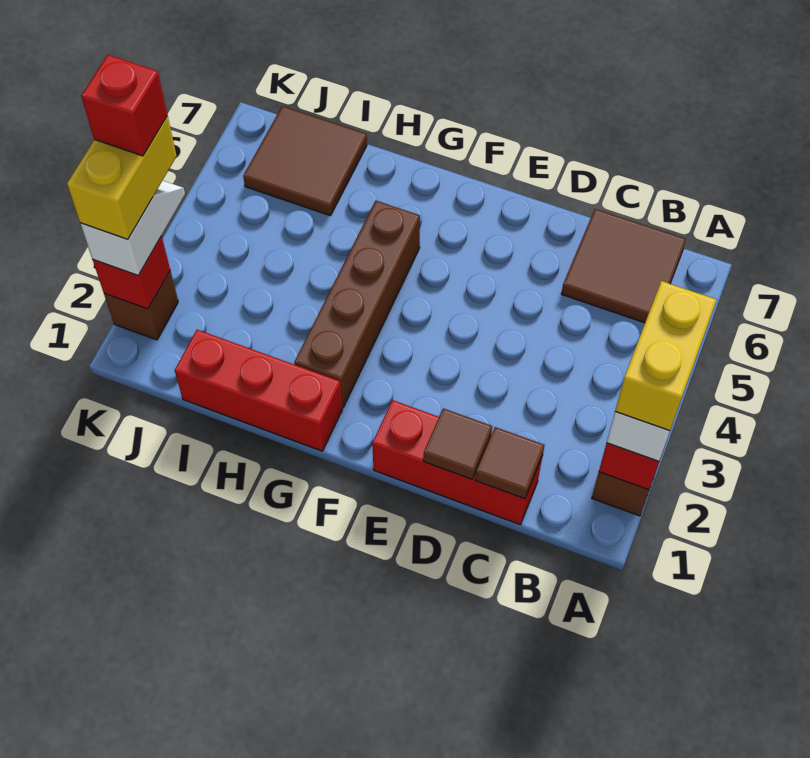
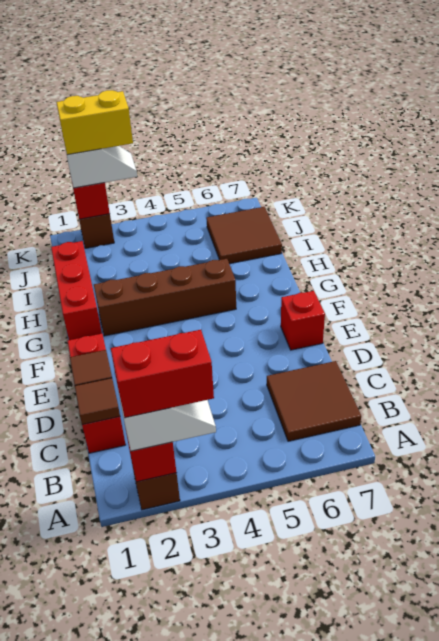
yellow brick A2:A3 level 4 -> red brick A2:A3 level 4
red brick K3 level 5 -> red brick E7 level 1

